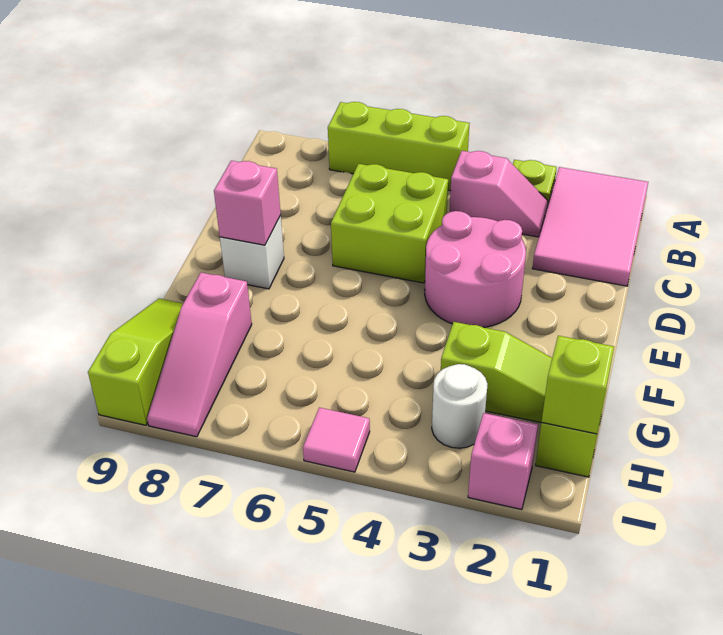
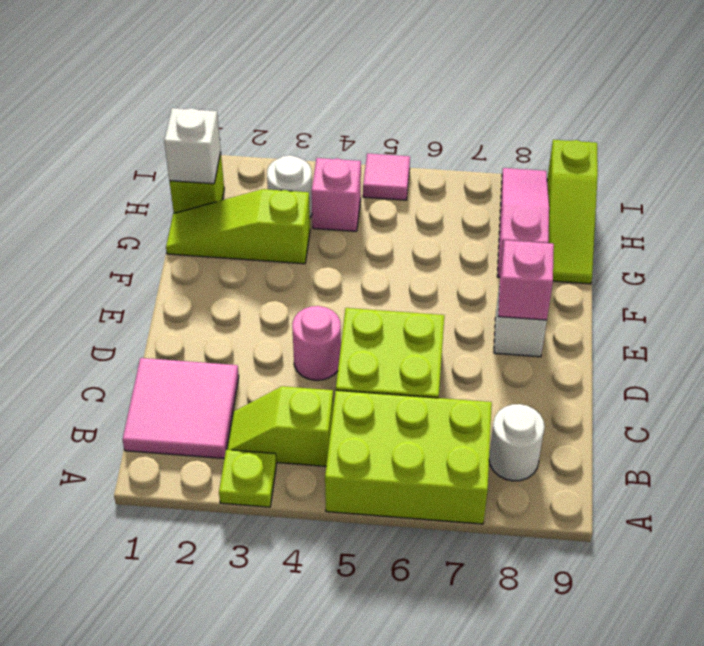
pink tile A1:C2 level 1 -> pink tile B1:C2 level 1
lime brick A5:A7 level 1 -> lime brick A5:B7 level 1
pink slope B3:B4 level 1 top 4 -> lime slope B3:B4 level 1 top 4
none -> white round brick B8 level 1
pink round brick D3:E4 level 1 -> pink round brick D4 level 1
lime brick H1 level 2 -> white brick H1 level 2
pink brick I2 level 1 -> pink brick H4 level 1

